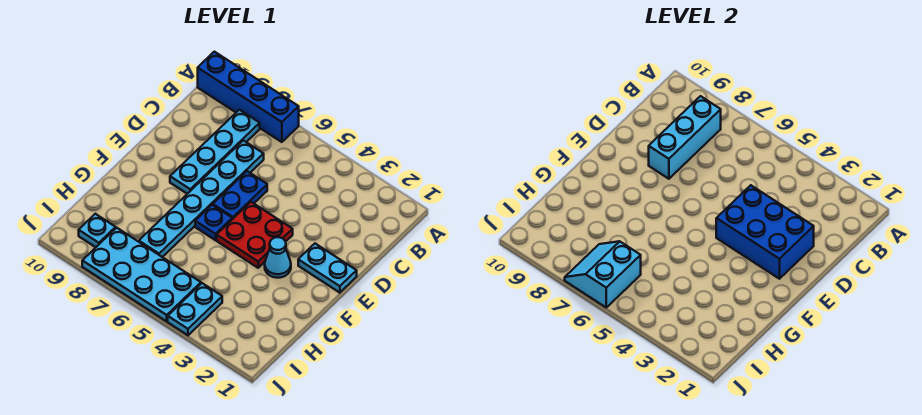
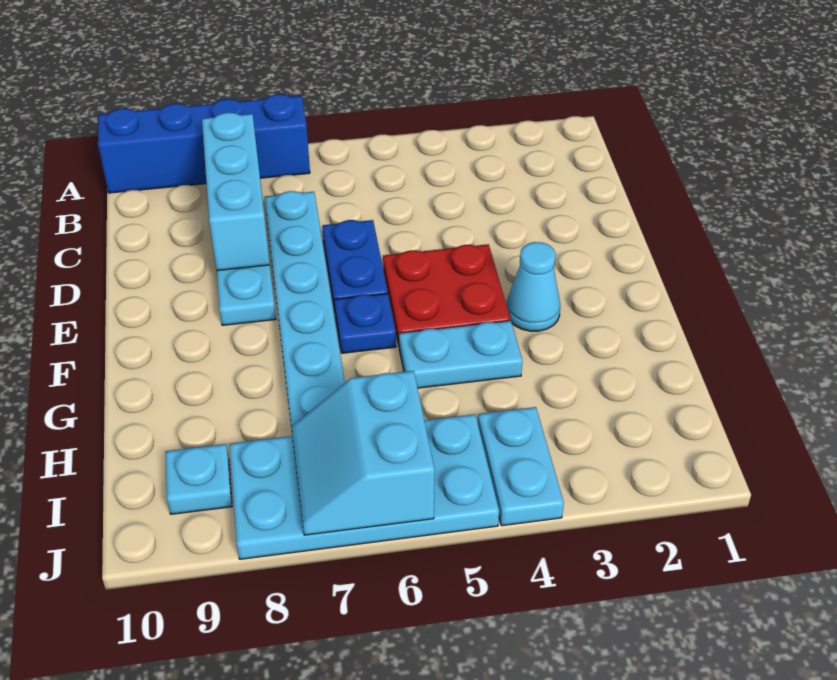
blue brick D2:E4 level 2 -> none
cyan plate E1:E2 level 1 -> cyan plate G4:G5 level 1

